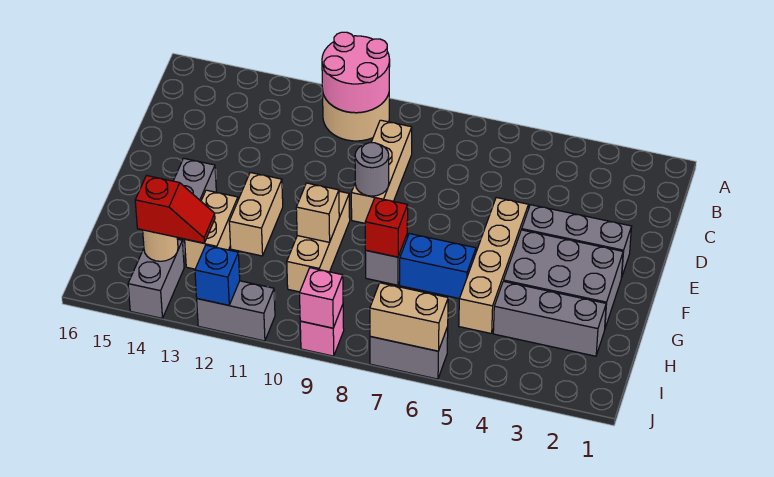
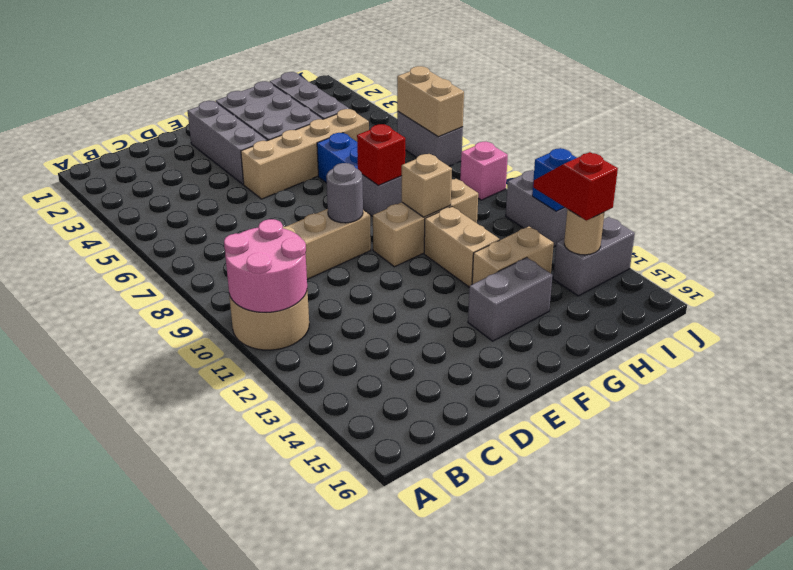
tan brick F12:G12 level 1 -> tan brick G11:G12 level 1
pink brick J9 level 2 -> none

